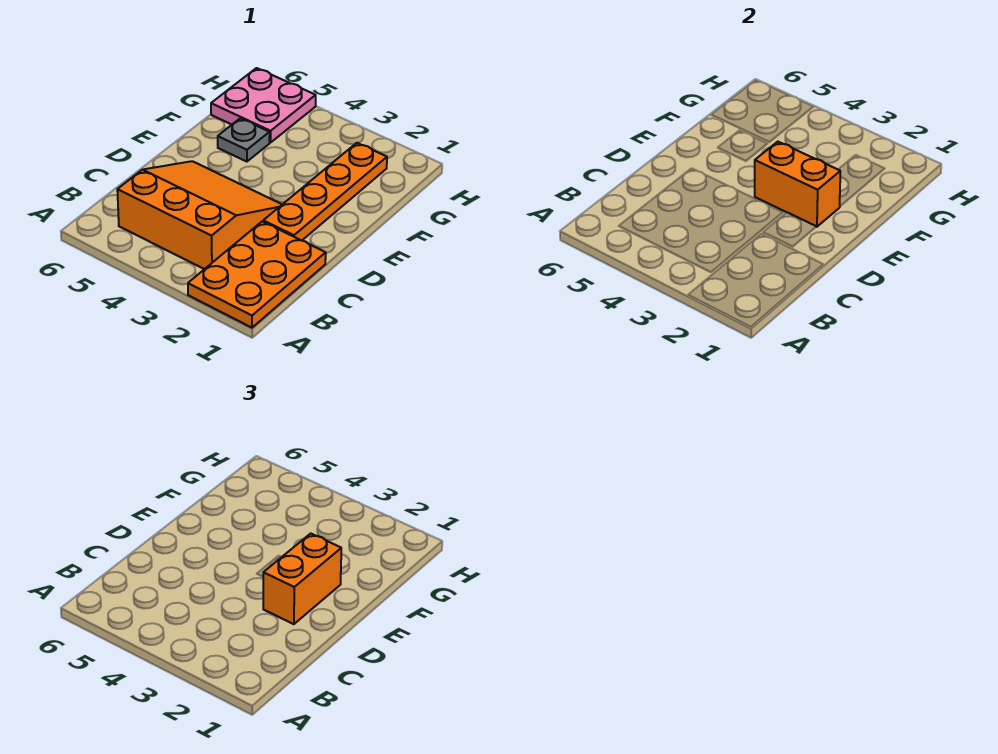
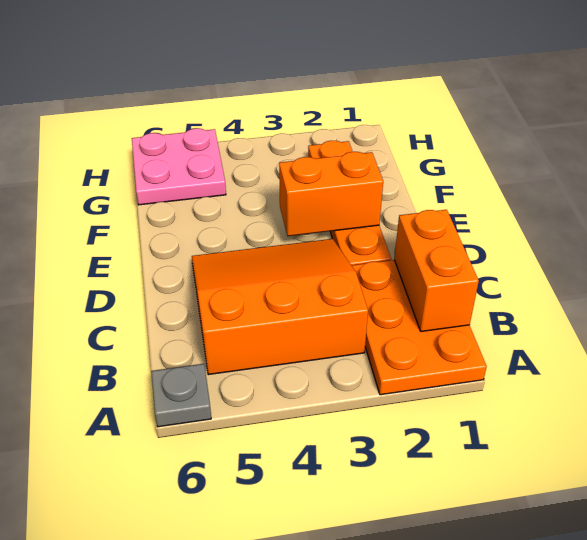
orange brick D2:E2 level 3 -> orange brick B1:C1 level 2
grey plate F5 level 1 -> grey plate A6 level 1

